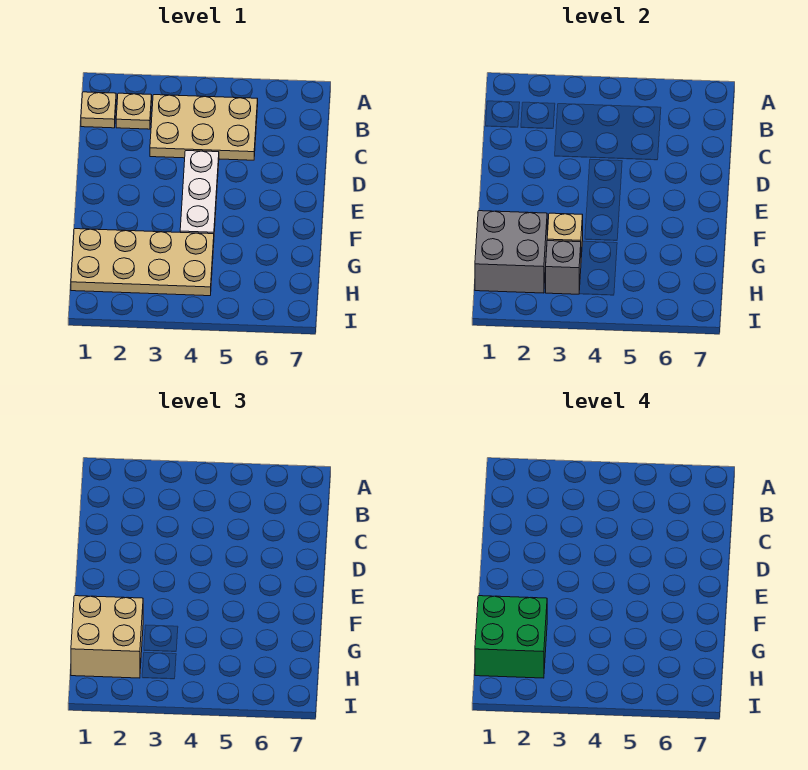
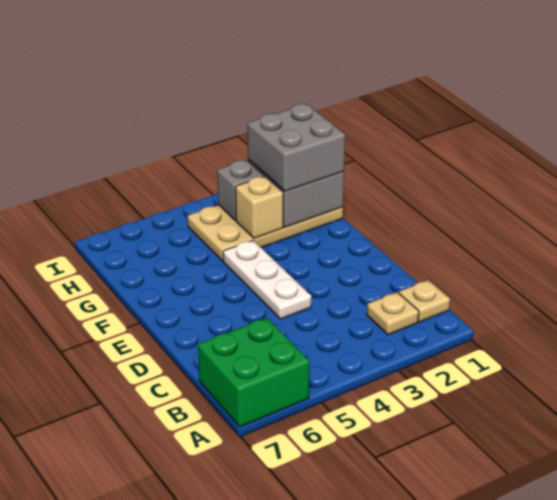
tan plate B3:C5 level 1 -> none
tan brick G1:H2 level 3 -> grey brick G1:H2 level 3
green brick G1:H2 level 4 -> green brick A6:B7 level 1

